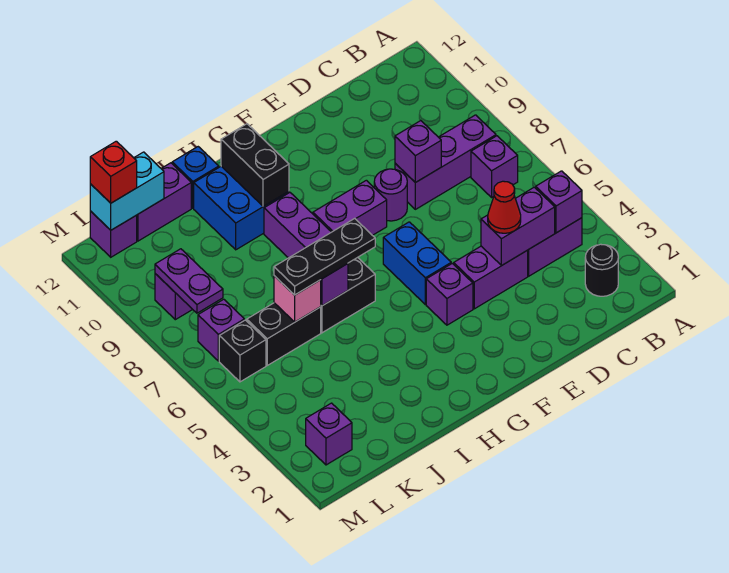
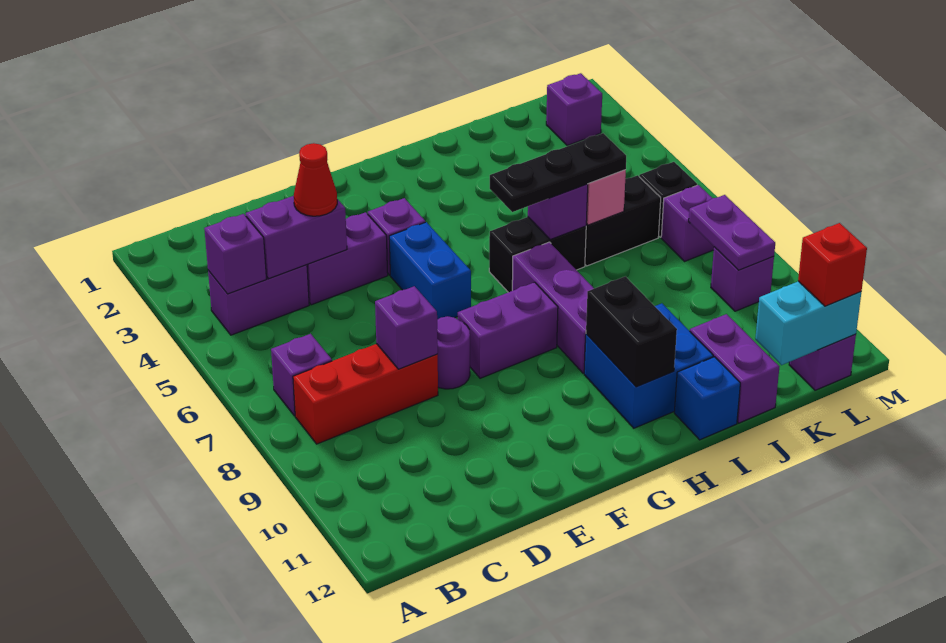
black round brick B2 level 1 -> none
purple brick B8:D8 level 1 -> red brick B8:D8 level 1
purple brick J12:K12 level 1 -> purple brick J11:J12 level 1

